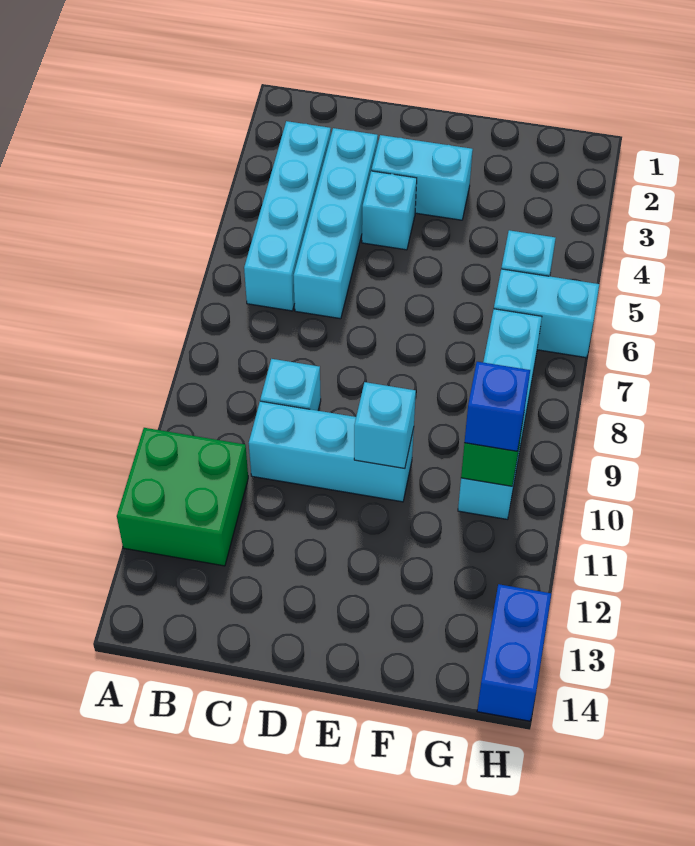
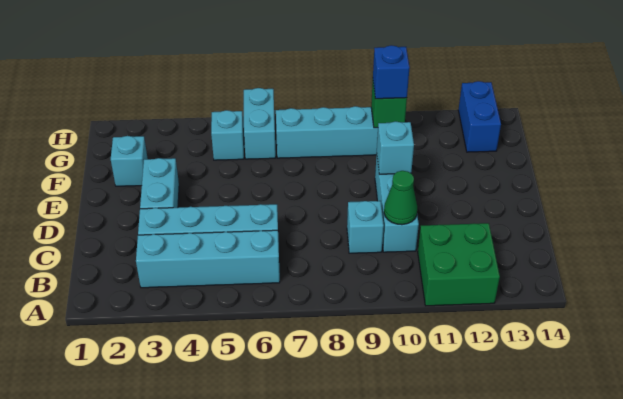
none -> green cone C10 level 2
cyan brick D4 level 1 -> cyan brick F2 level 1
blue brick H13:H14 level 1 -> blue brick G13:H13 level 1

